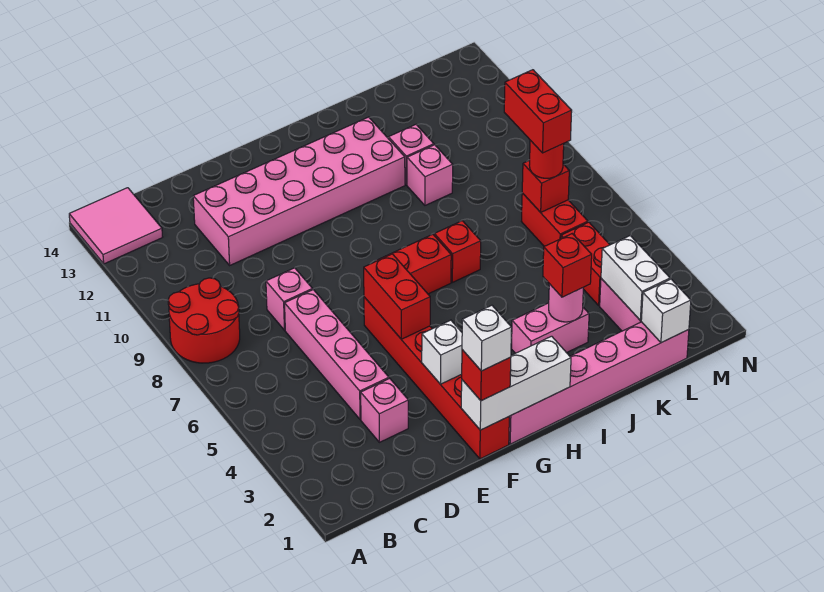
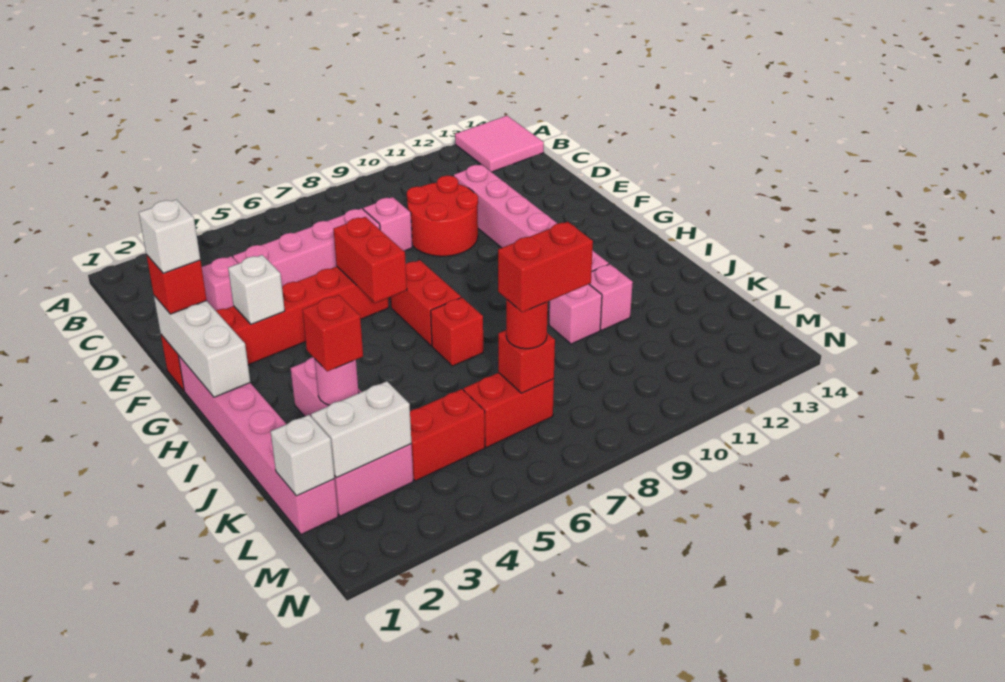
red round brick A8:B9 level 1 -> red round brick D9:E10 level 1
pink brick D11:I12 level 1 -> pink brick D11:I11 level 1
red brick F5:F6 level 2 -> red brick F6:G6 level 2

